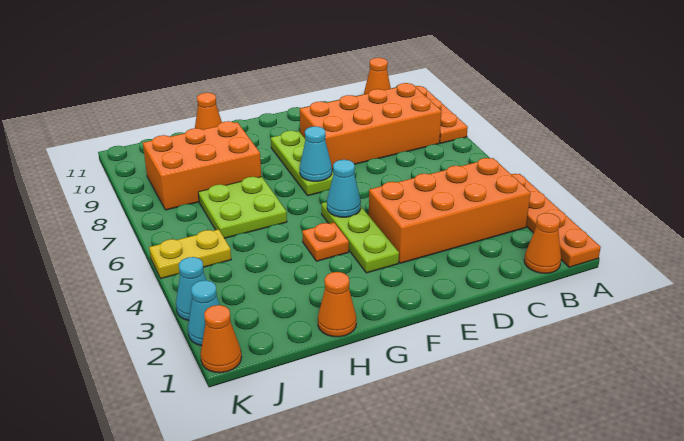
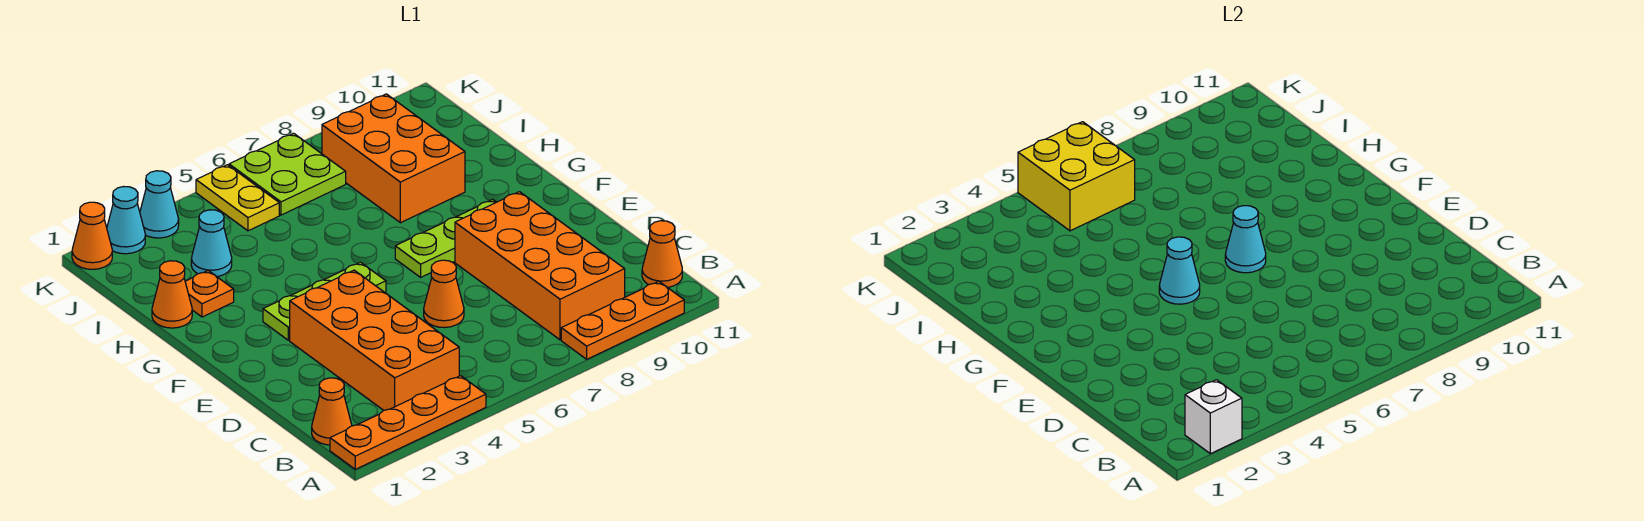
none -> white brick A2 level 2
orange plate G4 level 1 -> orange plate H2 level 1
lime plate H6:I7 level 1 -> lime plate J6:K7 level 1
orange cone H11 level 1 -> orange cone D6 level 1
none -> cyan cone I3 level 1
none -> yellow brick J5:K6 level 2

